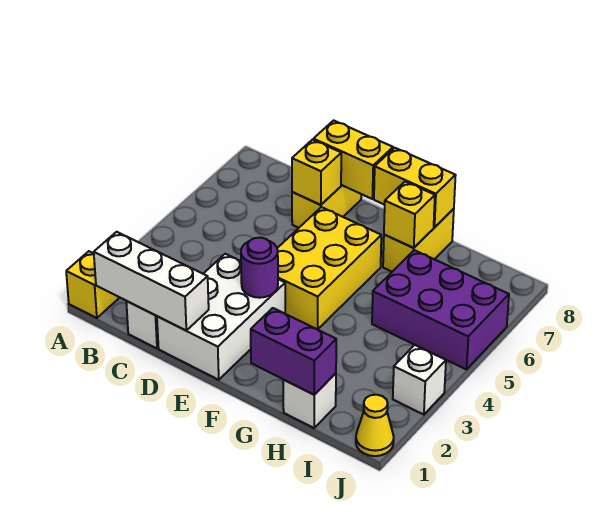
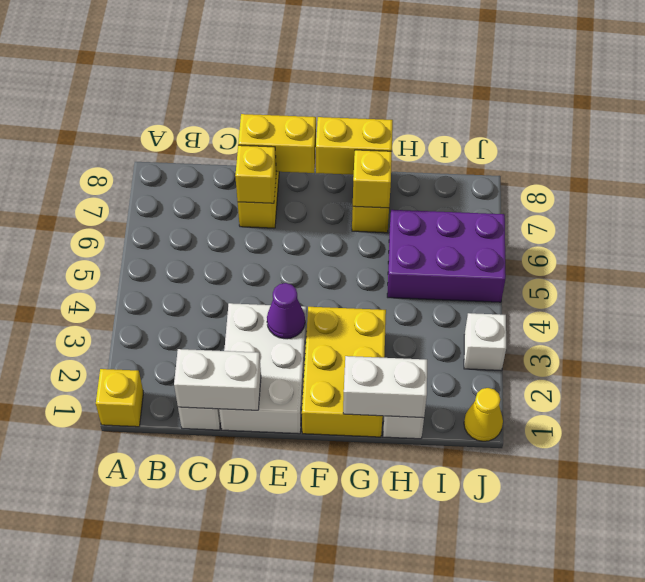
white brick B1:D1 level 2 -> white brick C1:D1 level 2
purple round brick E3 level 2 -> purple cone E3 level 2
yellow brick E4:F6 level 1 -> yellow brick F1:G3 level 1
purple brick G1:H1 level 2 -> white brick G1:H1 level 2

